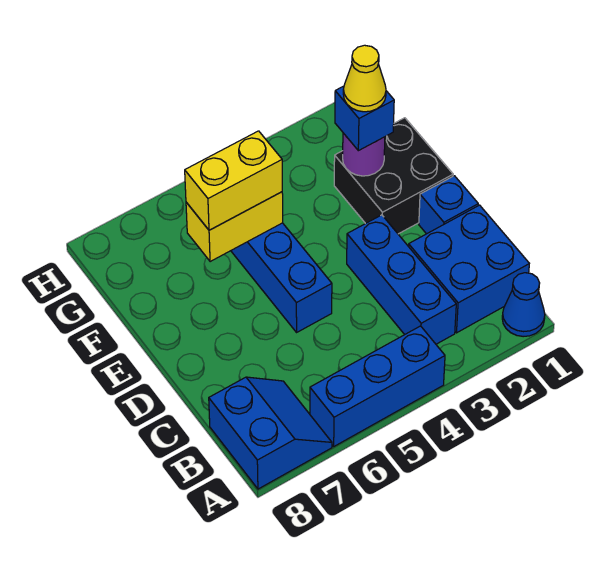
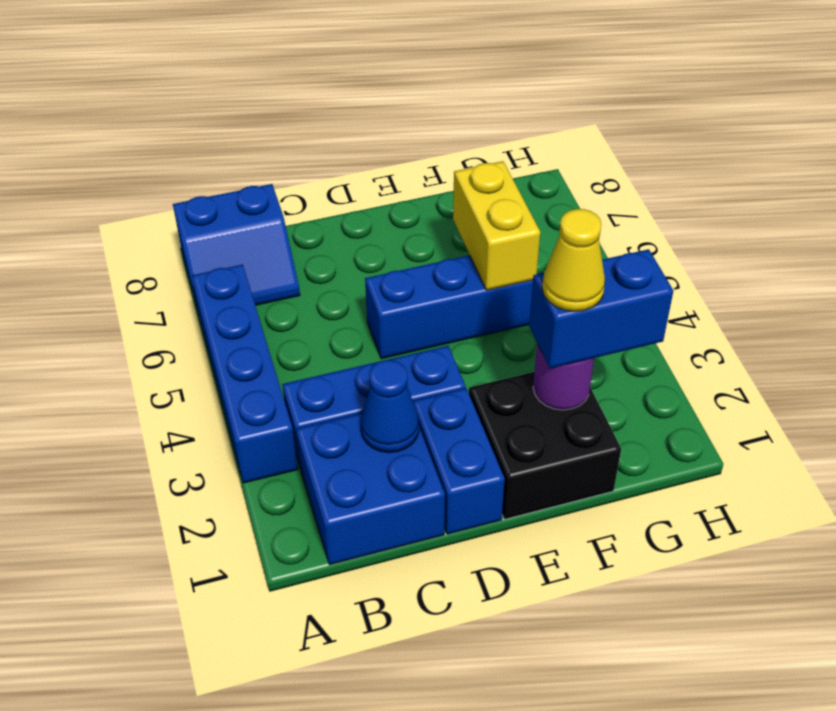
blue cone A1 level 1 -> blue cone C2 level 2
blue brick A4:A6 level 1 -> blue brick A3:A6 level 1
blue brick D1 level 1 -> blue brick D1:D2 level 1
blue brick F2 level 3 -> blue brick F2:G2 level 3
yellow brick F5:F6 level 3 -> none

